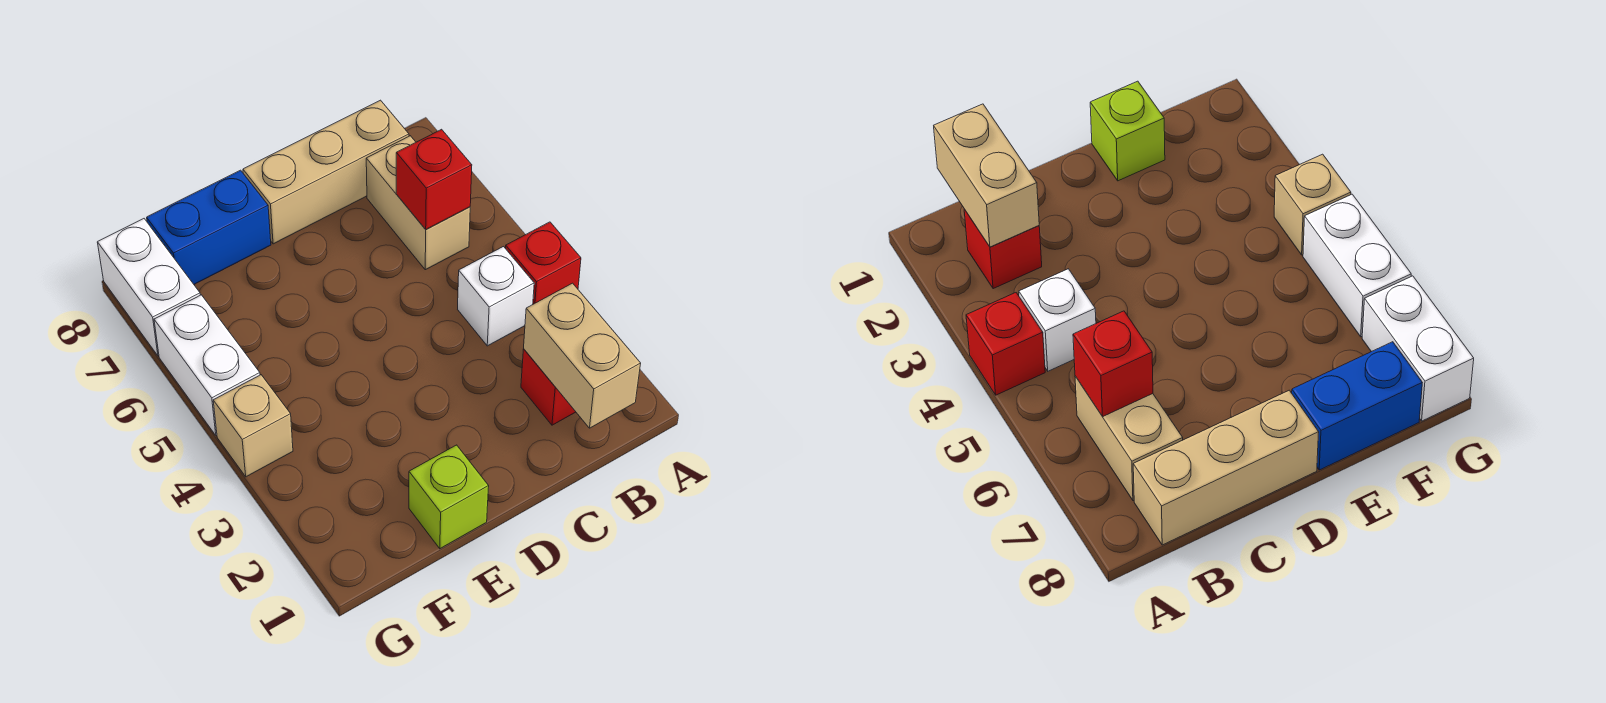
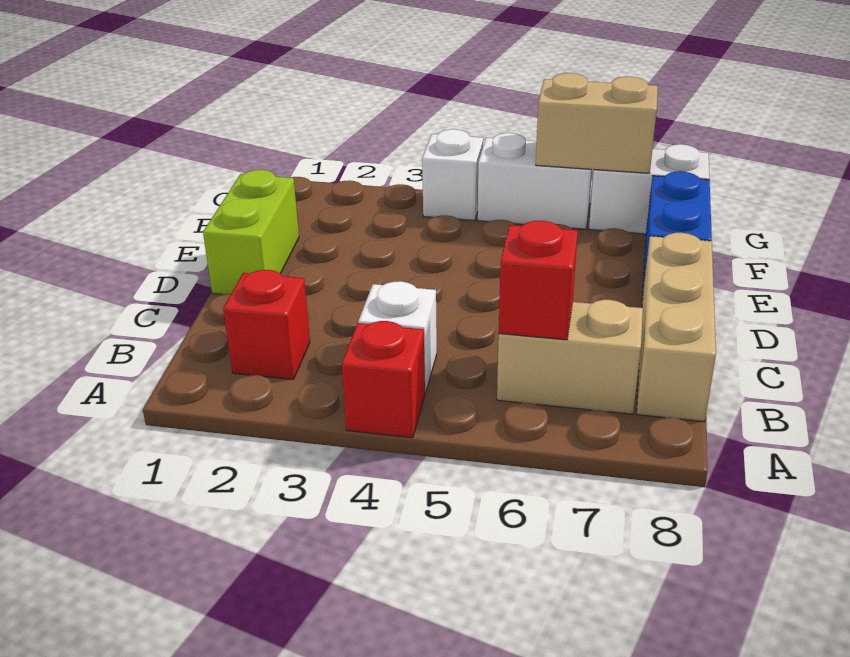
tan brick B1:B2 level 2 -> tan brick G6:G7 level 2
lime brick E1 level 1 -> lime brick D1:E1 level 1
tan brick G4 level 1 -> white brick G4 level 1

